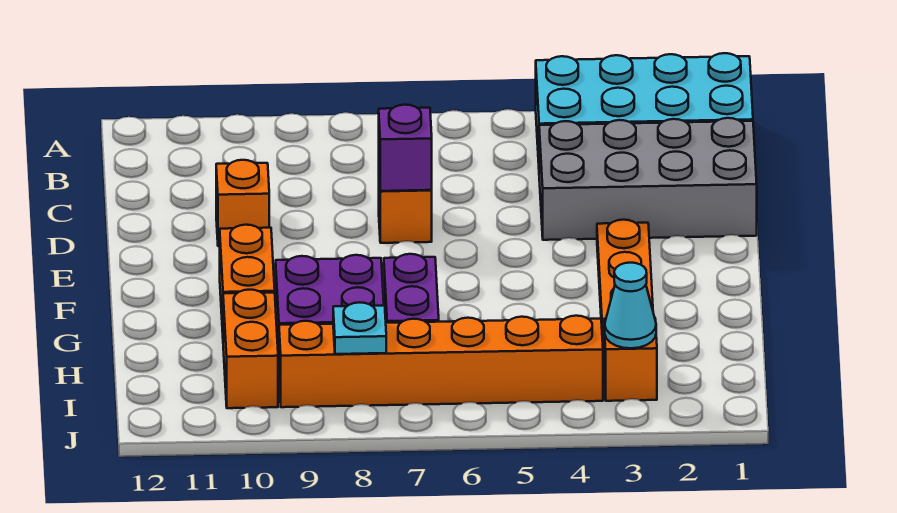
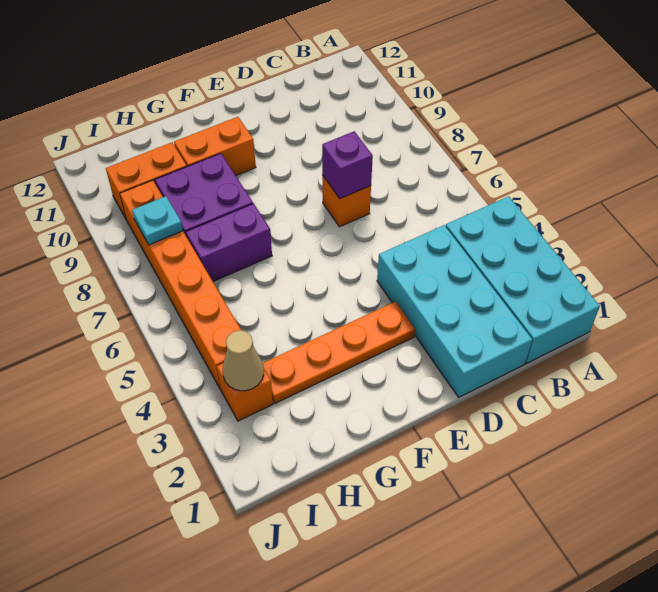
grey brick C1:D4 level 1 -> cyan brick C1:D4 level 1
orange brick D10 level 1 -> none
cyan cone I3 level 2 -> tan cone I3 level 2

